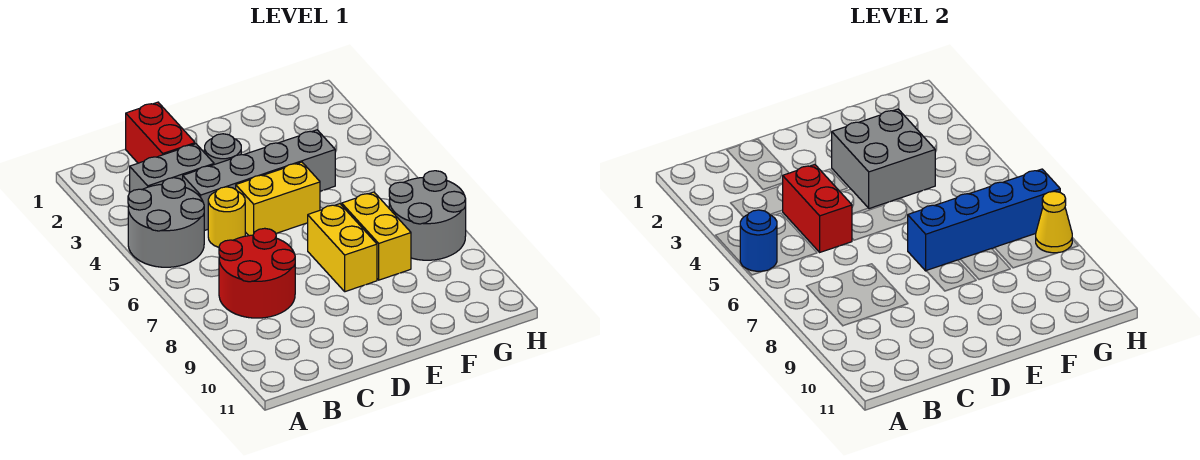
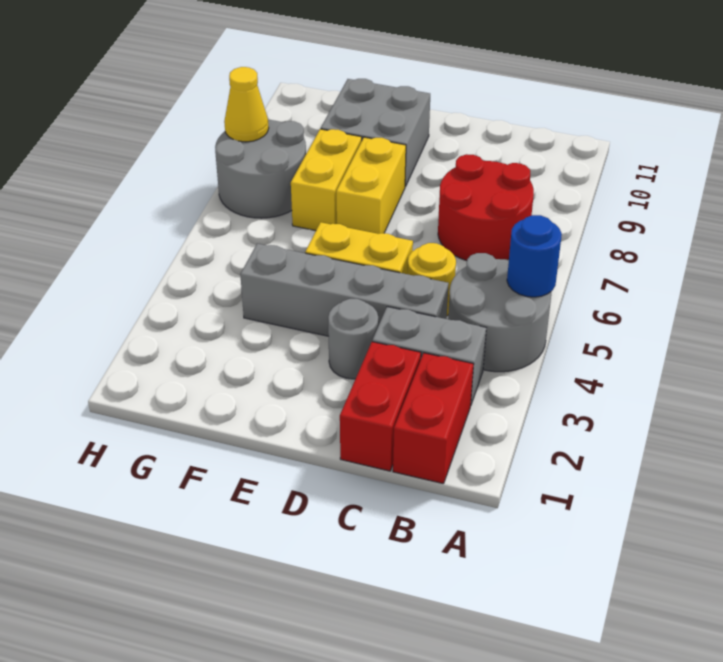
red brick C4:C5 level 2 -> red brick B1:B2 level 1
grey brick E3:F4 level 2 -> grey brick E9:F10 level 1
blue brick E7:H7 level 2 -> none

